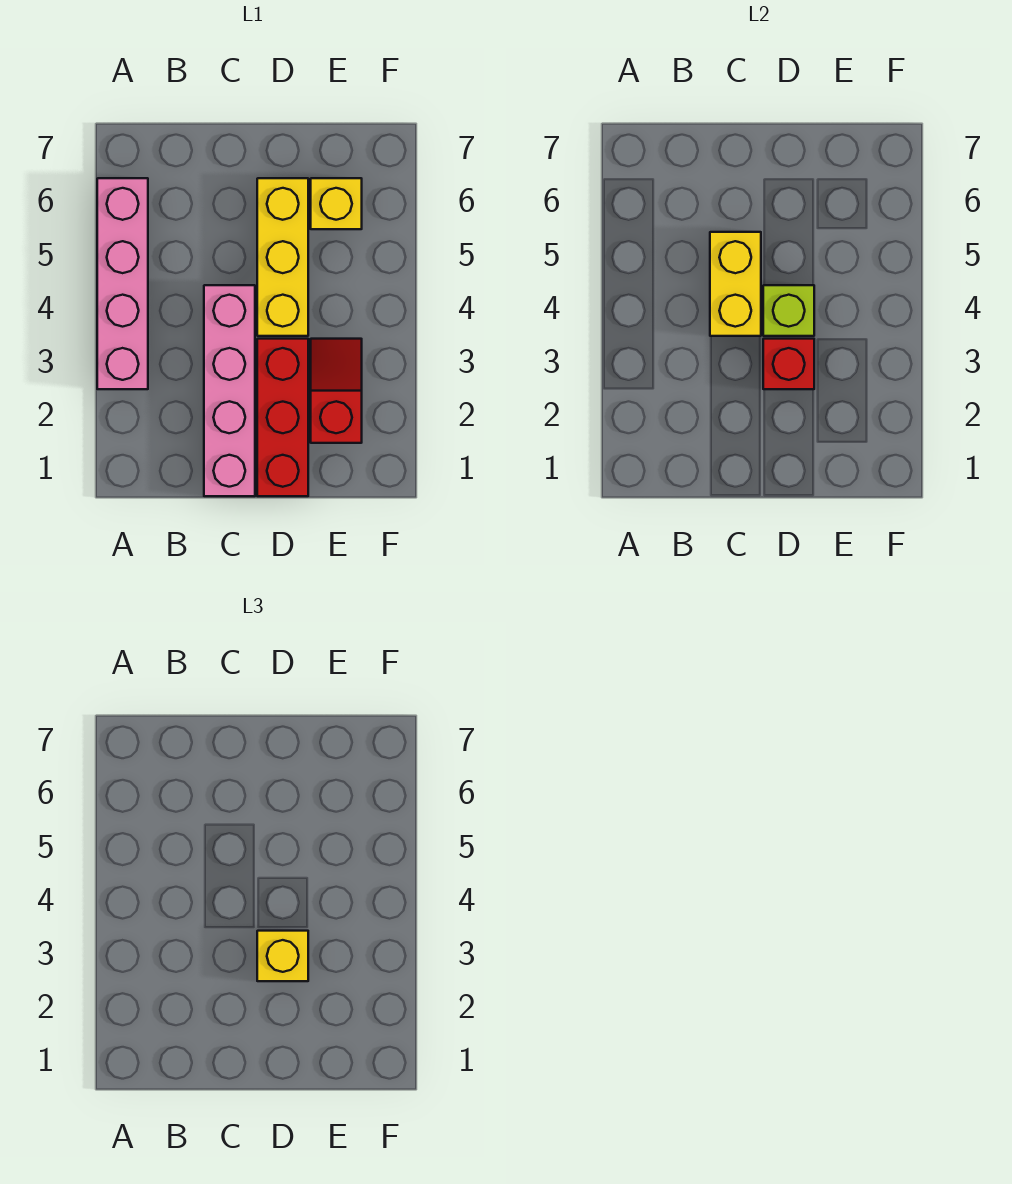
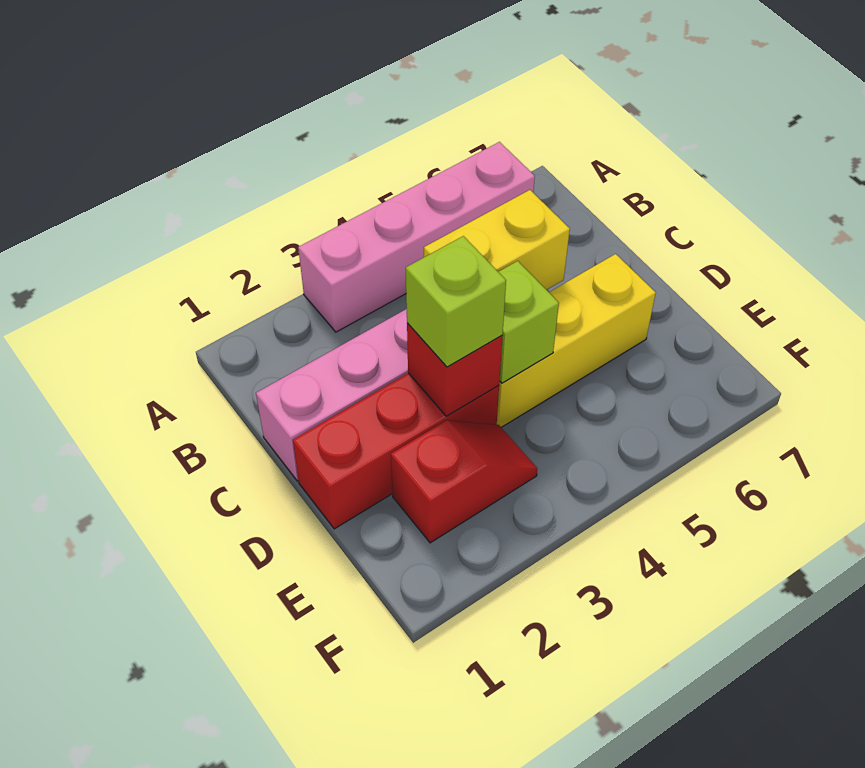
yellow brick D3 level 3 -> lime brick D3 level 3
yellow brick E6 level 1 -> none

